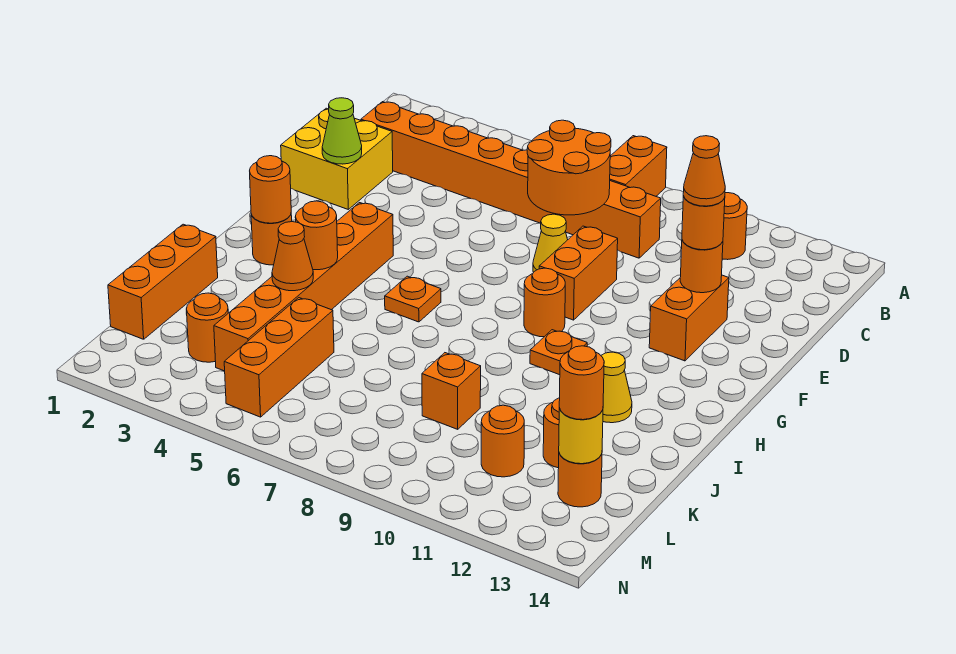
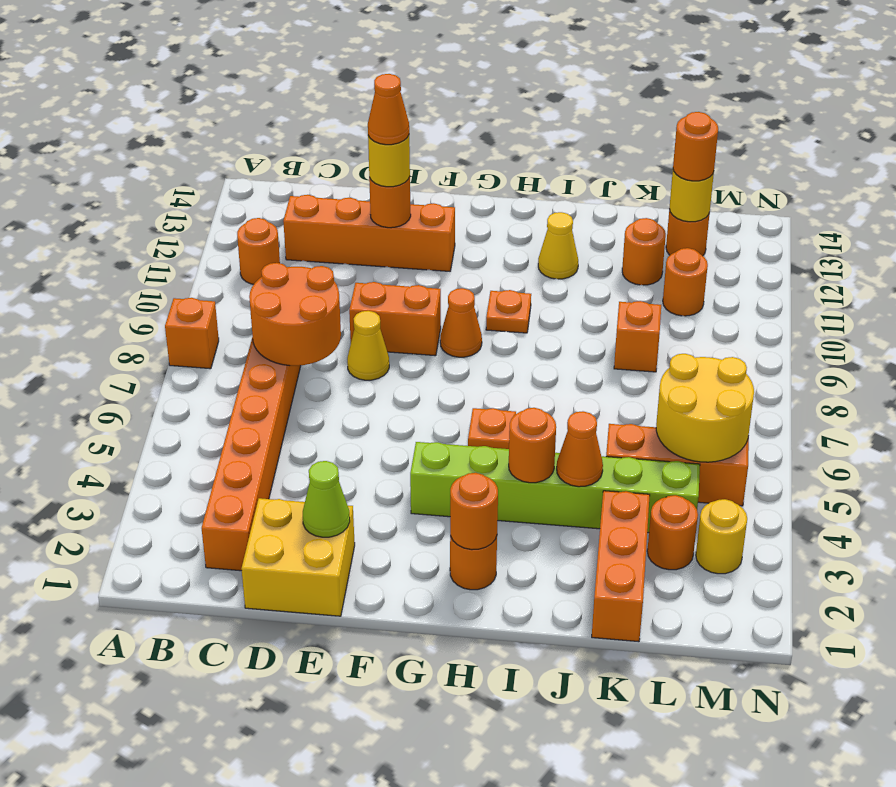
orange brick A8:B8 level 1 -> orange brick A8 level 1
orange brick E12:F12 level 1 -> orange brick C12:F12 level 1
orange round brick E12 level 3 -> yellow round brick E12 level 3
orange brick G4:L4 level 1 -> lime brick G4:L4 level 1
orange round brick G9 level 1 -> orange cone G9 level 1
orange brick J1:L1 level 1 -> orange brick K1:K3 level 1
none -> yellow round brick L5:M6 level 2
none -> yellow round brick M3 level 1

